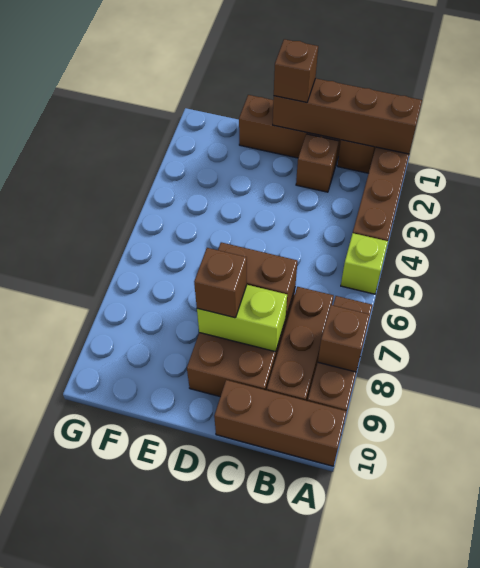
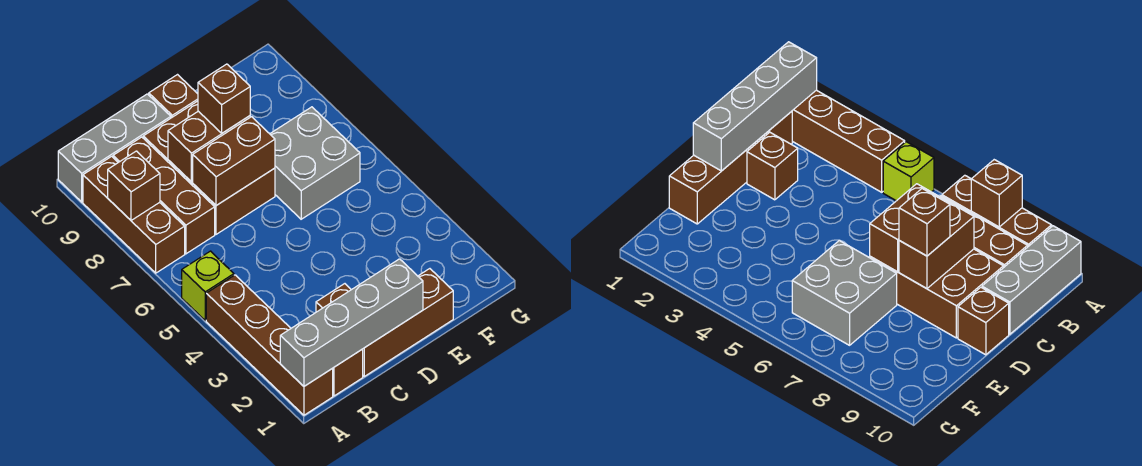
brown brick A1:D1 level 2 -> grey brick A1:D1 level 2
brown brick A10:C10 level 1 -> grey brick A10:C10 level 1
lime brick C8:D8 level 2 -> brown brick C8:D8 level 2
brown brick D1 level 3 -> brown brick D10 level 1
none -> grey brick E6:F7 level 1

